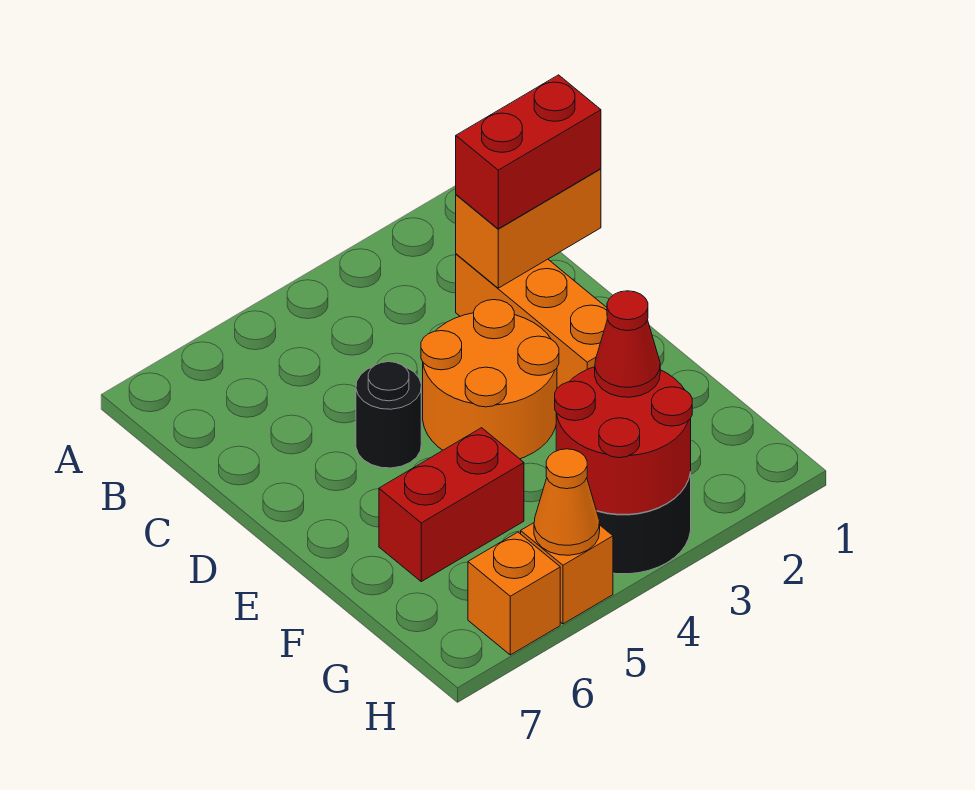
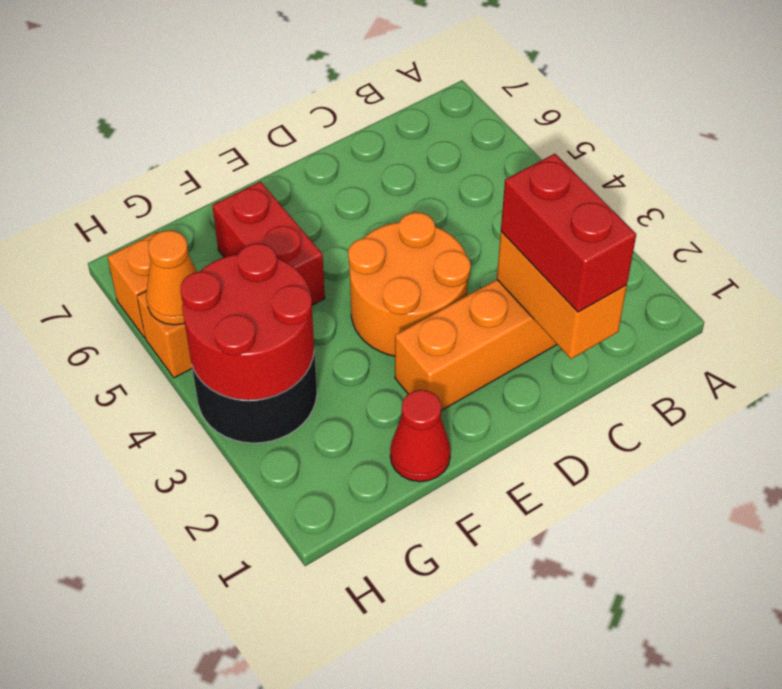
black round brick D5 level 1 -> none
red cone G3 level 3 -> red cone F1 level 1

